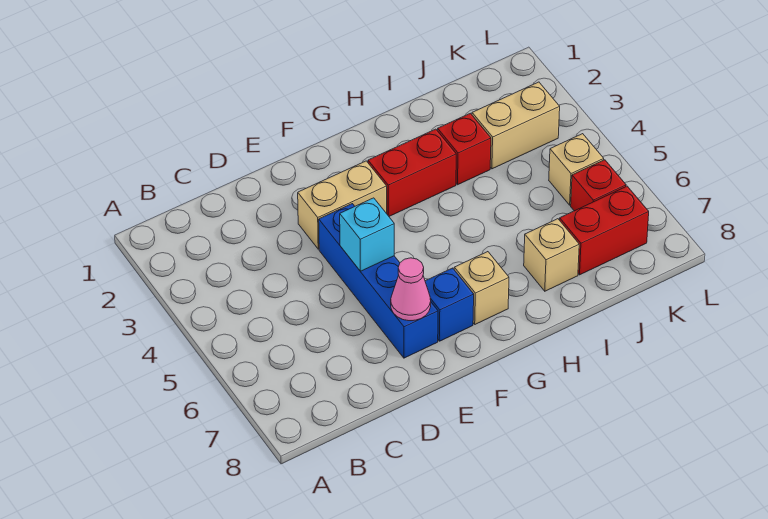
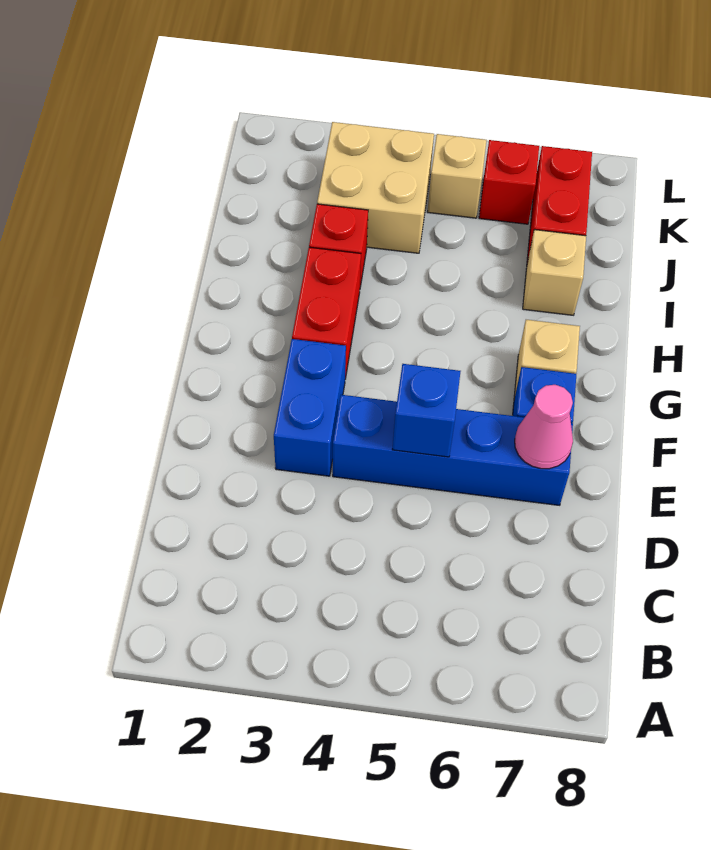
tan brick E3:F3 level 1 -> blue brick E3:F3 level 1
cyan brick E5 level 2 -> blue brick E5 level 2
tan brick J3:K3 level 1 -> tan brick J3:K4 level 1

